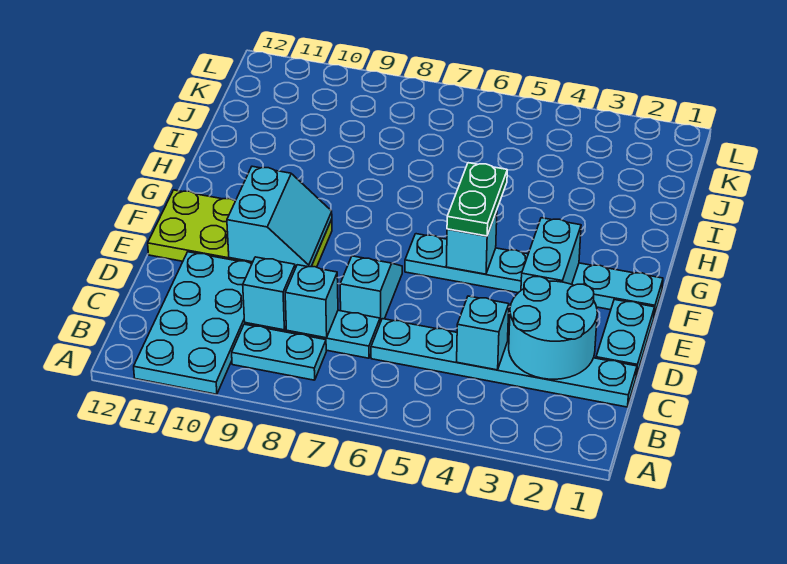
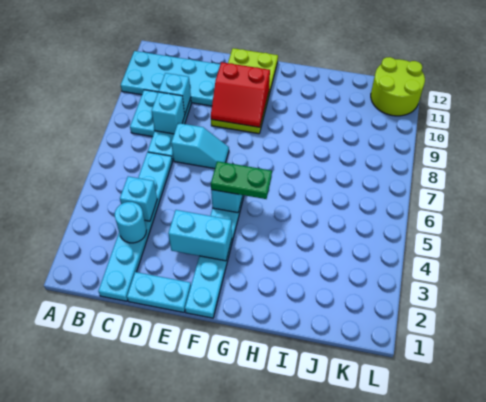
cyan round brick C2:D3 level 2 -> cyan round brick C3 level 2
cyan slope E9:F10 level 2 top 10 -> red slope E9:F10 level 2 top 10
none -> lime round brick K11:L12 level 1

